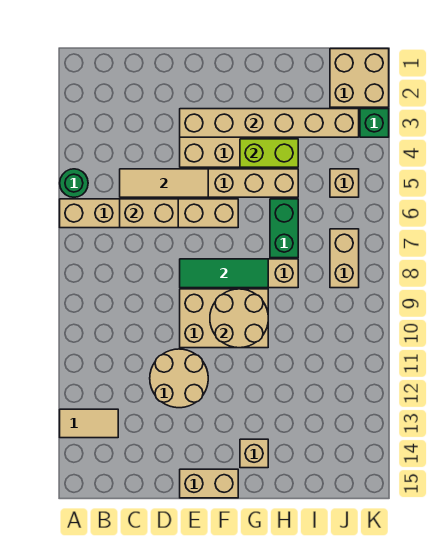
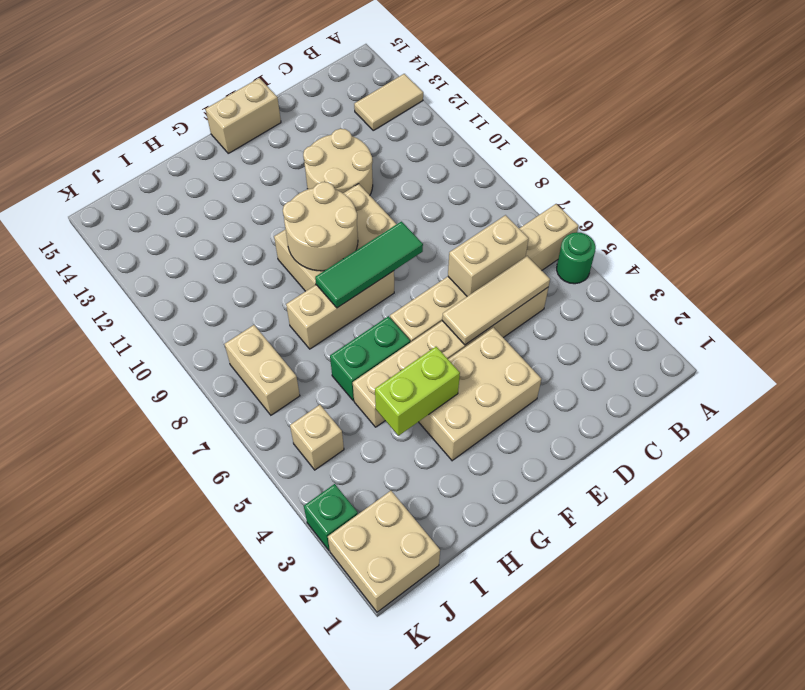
tan brick E3:J3 level 2 -> none
tan brick G14 level 1 -> none
green brick H6:H7 level 1 -> green brick G6:H6 level 1

